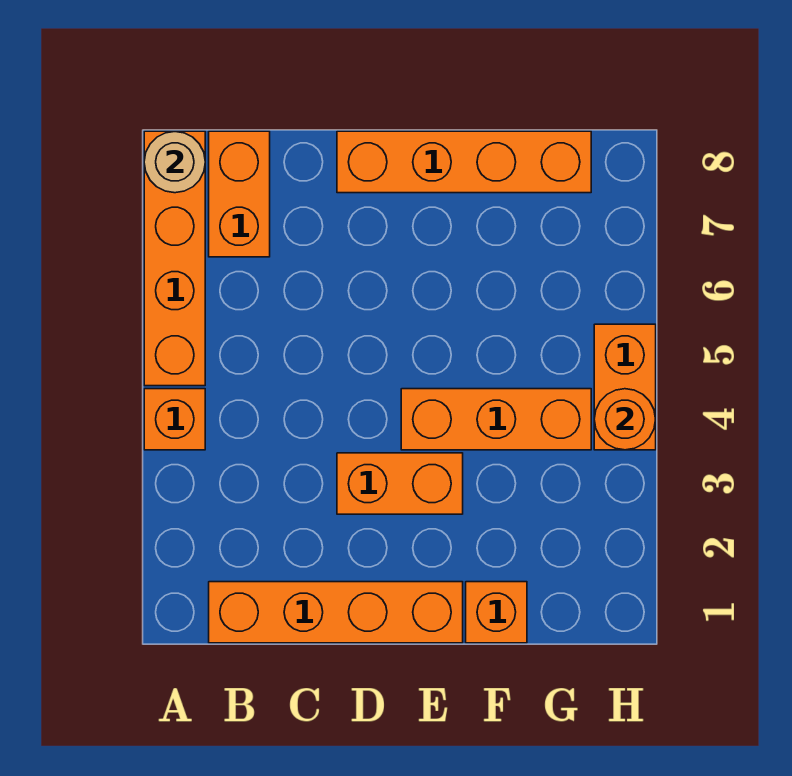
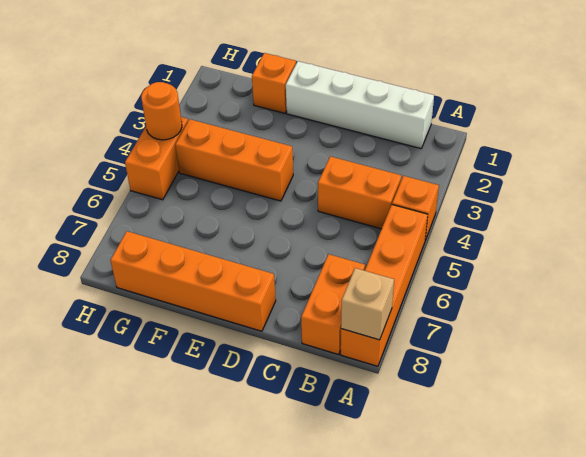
tan round brick A8 level 2 -> tan brick A8 level 2
orange brick B1:E1 level 1 -> white brick B1:E1 level 1
orange brick D3:E3 level 1 -> orange brick B4:C4 level 1

